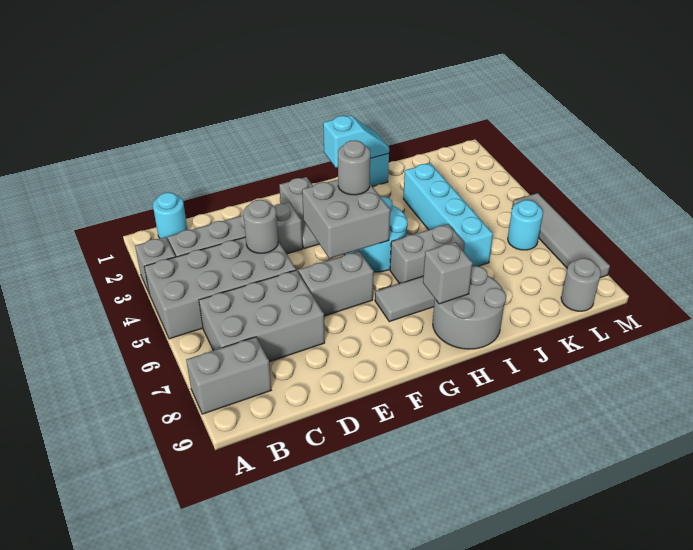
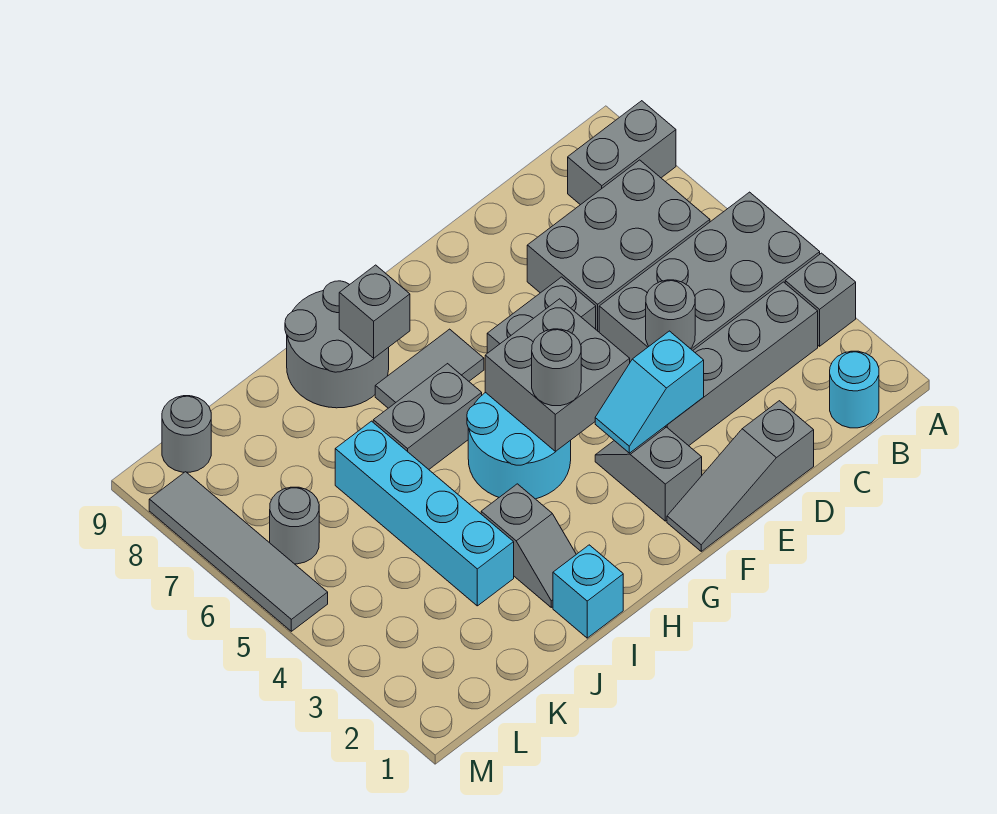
none -> grey slope D1:F1 level 1 top D
cyan slope H1:I1 level 2 top H -> cyan slope E3:F3 level 2 top E
none -> grey slope I2:I3 level 1 top 3
cyan round brick L6 level 1 -> grey round brick L6 level 1

